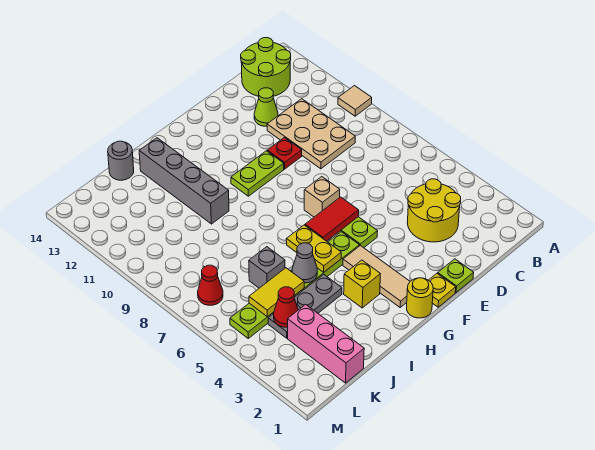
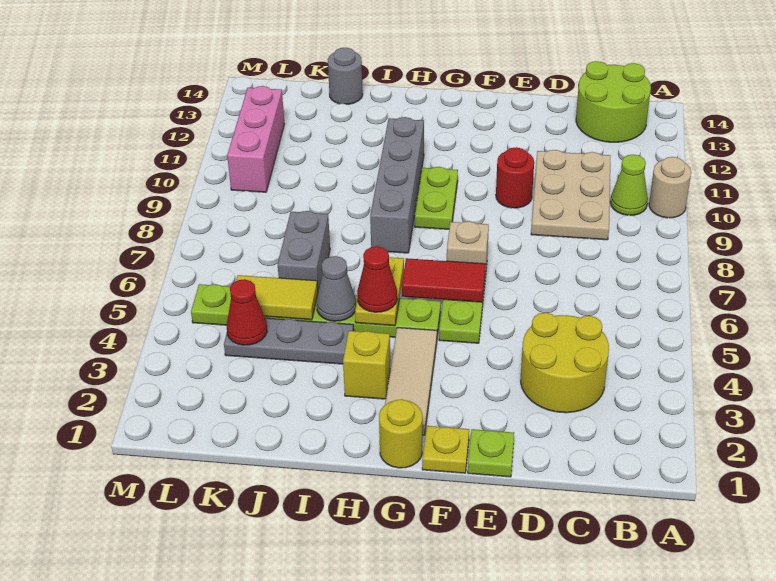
tan tile A10 level 1 -> tan round brick A10 level 1
lime cone D12 level 1 -> lime cone B10 level 1
red plate E10 level 1 -> red round brick E10 level 1
lime plate F10:G10 level 1 -> lime plate G9:G10 level 1
grey brick I10:I13 level 1 -> grey brick H8:H11 level 1
grey brick J6 level 1 -> grey brick J6:J7 level 1
pink brick K1:K3 level 1 -> pink brick L10:L12 level 1
red cone L7 level 1 -> red cone H5 level 3

